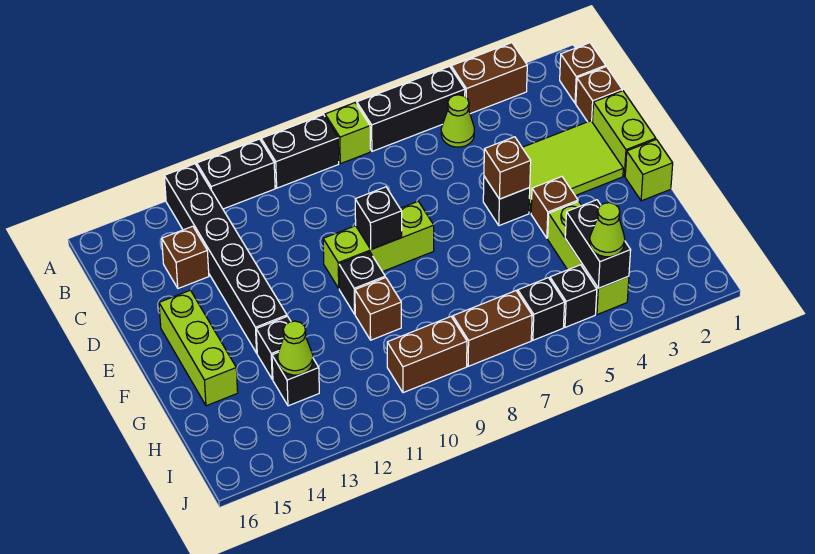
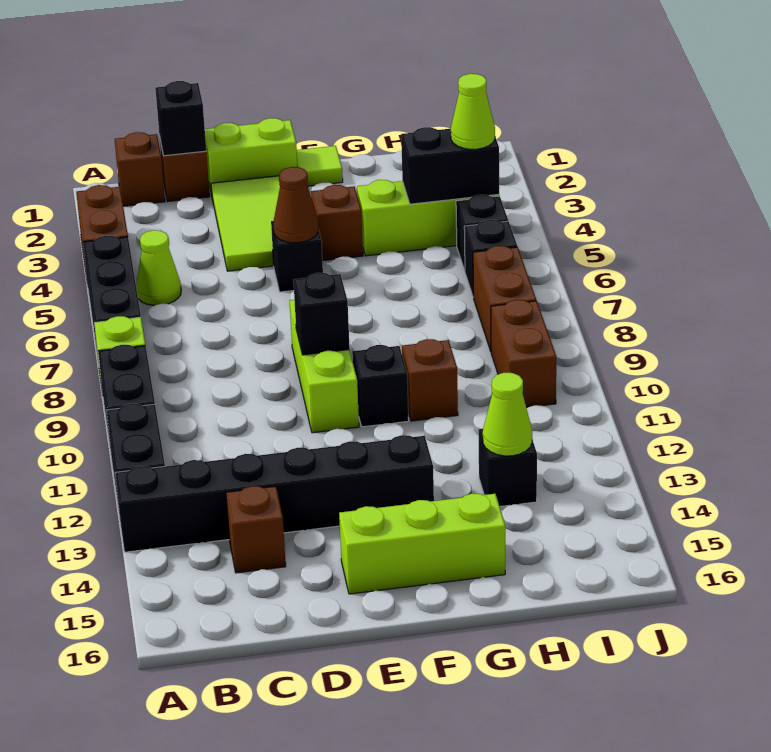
brown brick E5 level 2 -> brown cone E5 level 2
lime brick F1 level 1 -> lime tile F1 level 1
black brick G13 level 1 -> black brick C1 level 2

